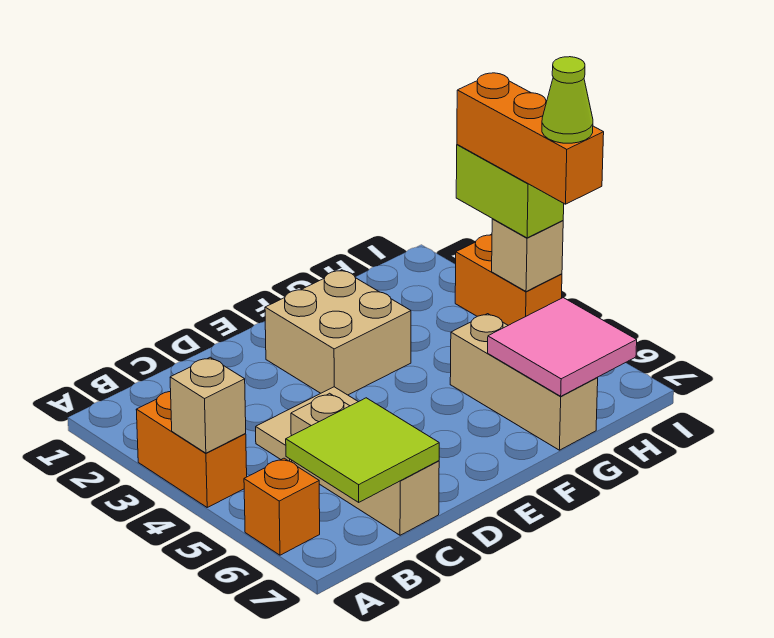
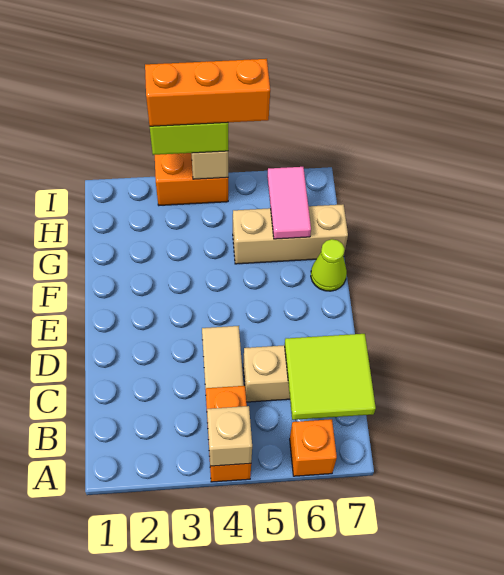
orange brick A3:A4 level 1 -> orange brick A4:B4 level 1
tan brick E2:F3 level 1 -> none
pink tile G6:H7 level 2 -> pink tile G6:H6 level 2
lime cone I5 level 5 -> lime cone F7 level 1

